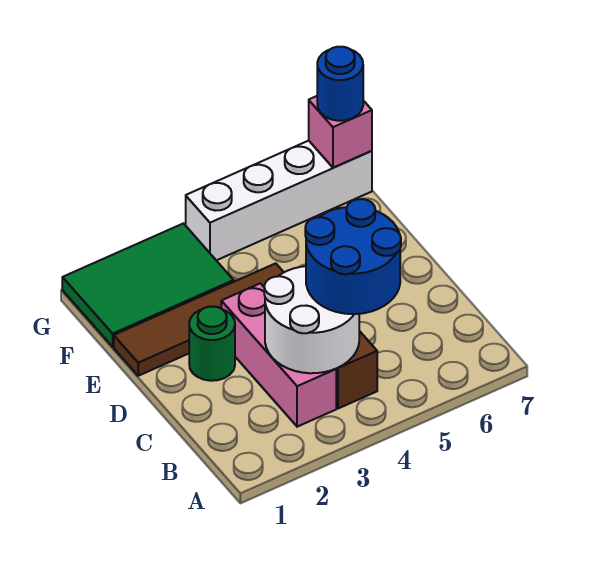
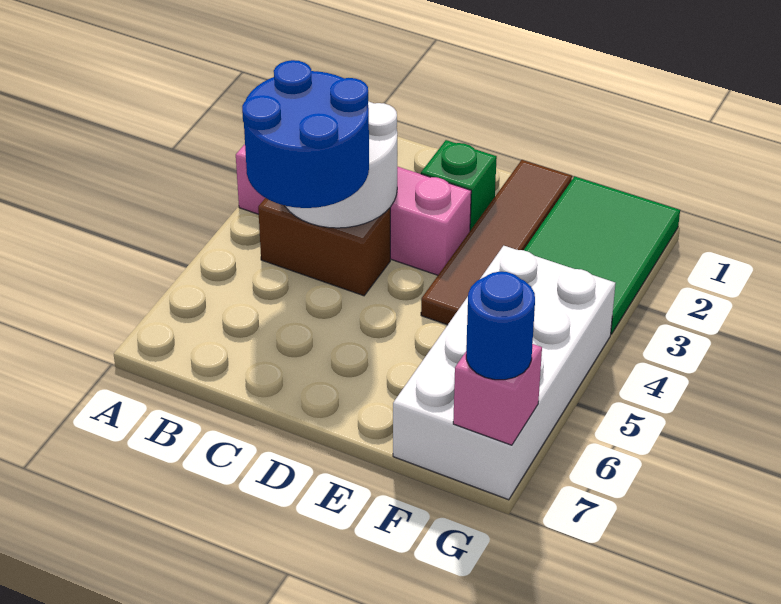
pink brick B3:D3 level 1 -> pink brick A3:D3 level 1
green round brick D2 level 1 -> green brick D2 level 1
white brick G4:G7 level 1 -> white brick F4:G7 level 1

